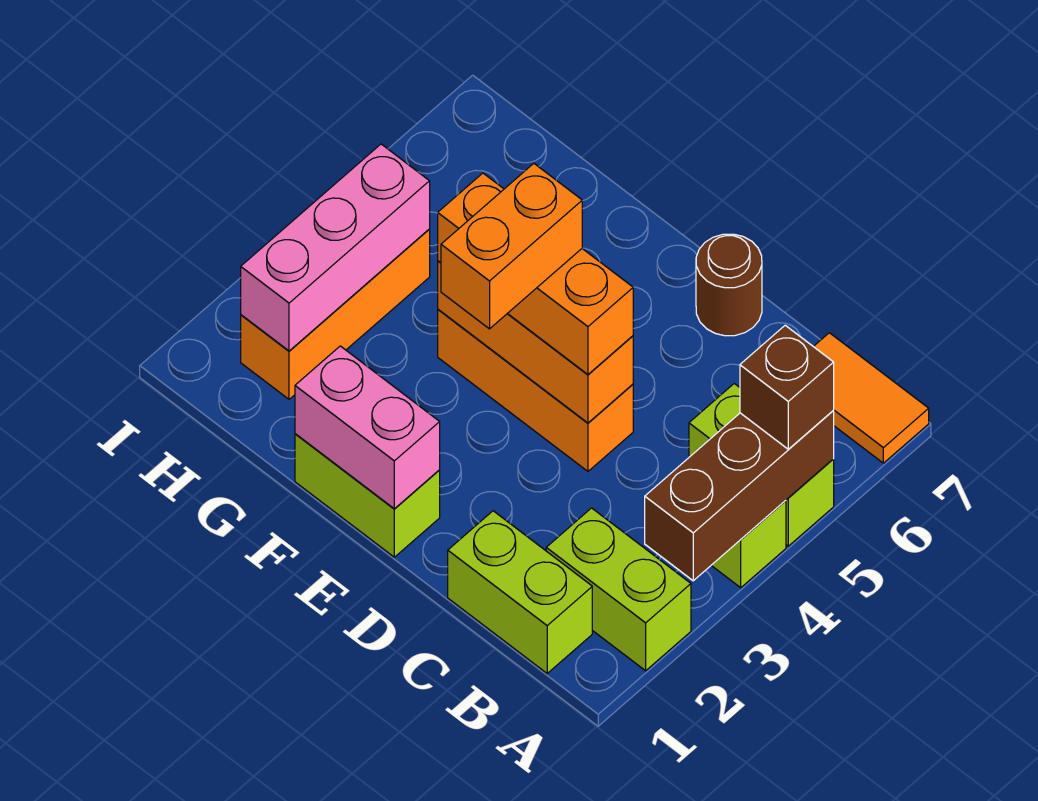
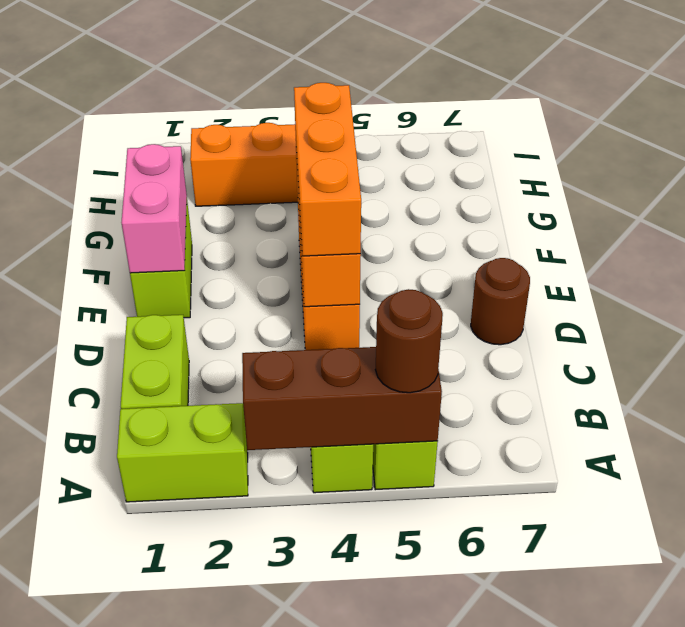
lime brick A2:B2 level 1 -> lime brick A1:A2 level 1
brown brick A5 level 3 -> brown round brick A5 level 3
orange tile A7:B7 level 1 -> none
orange brick E3:E4 level 4 -> none
pink brick H2:H4 level 2 -> none

